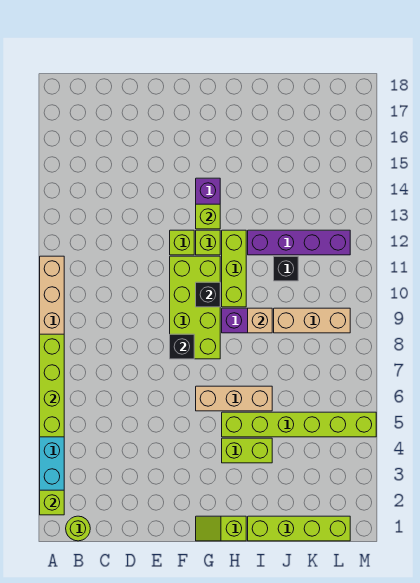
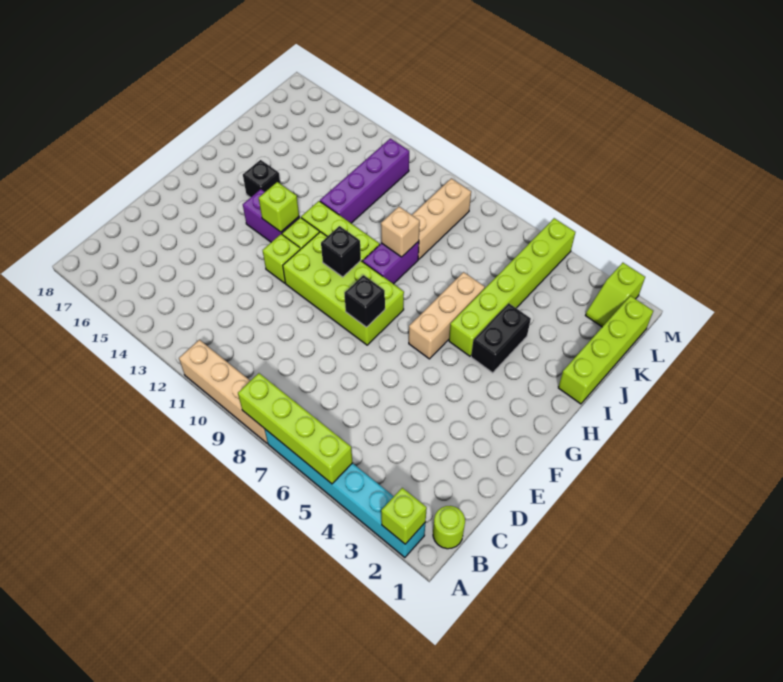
lime slope G1:H1 level 1 top H -> lime slope L2:M2 level 1 top M
lime brick H4:I4 level 1 -> black brick H4:I4 level 1
black brick J11 level 1 -> black brick H15 level 1

